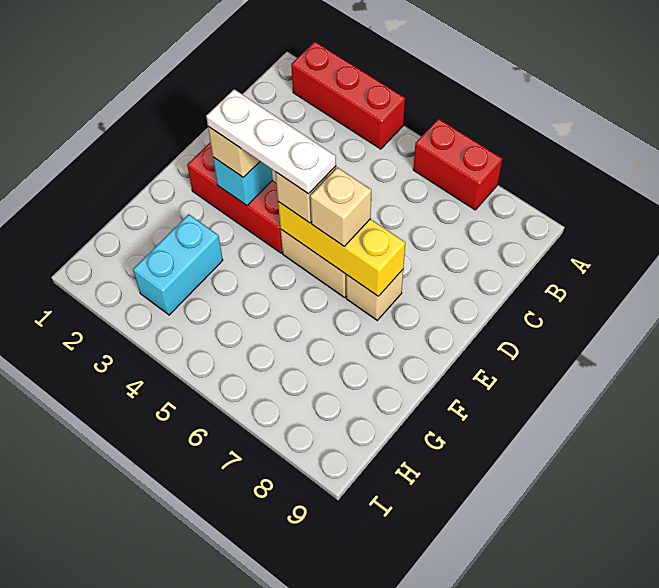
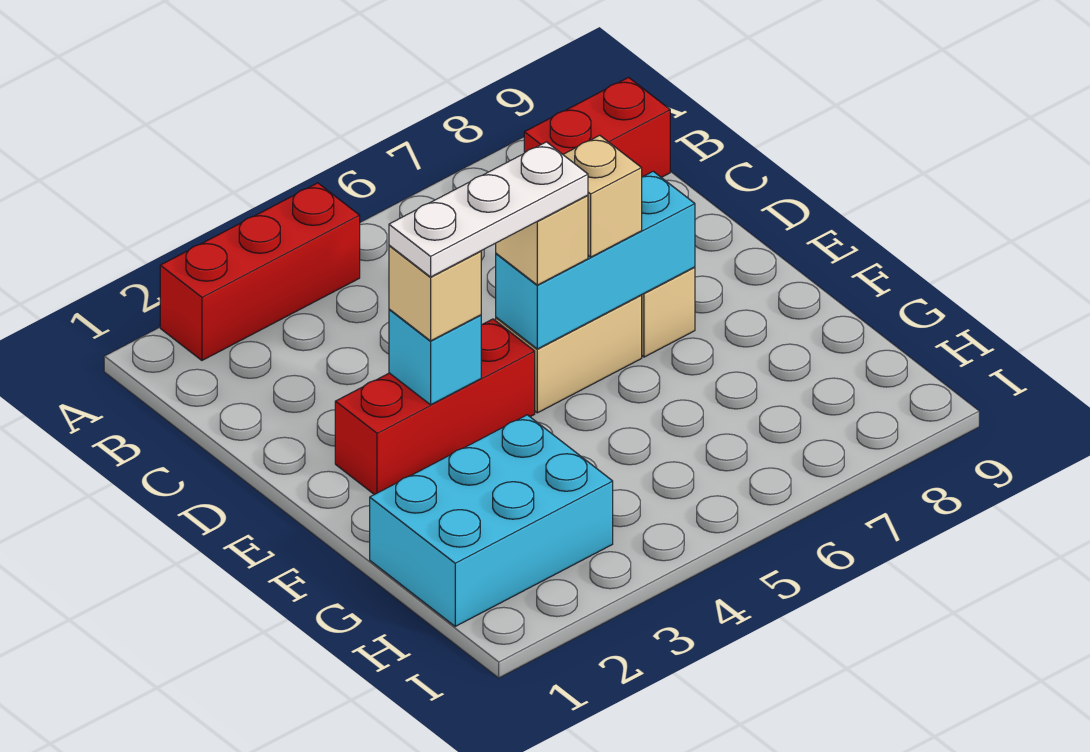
red brick A6:A7 level 1 -> red brick B8:B9 level 1
yellow brick E5:E7 level 2 -> cyan brick E5:E7 level 2
cyan brick G3:H3 level 1 -> cyan brick G1:H3 level 1

